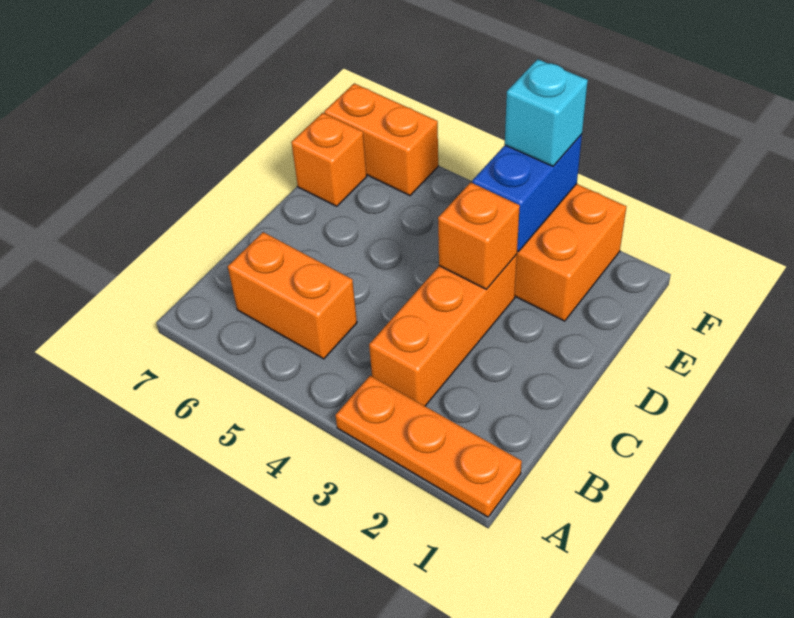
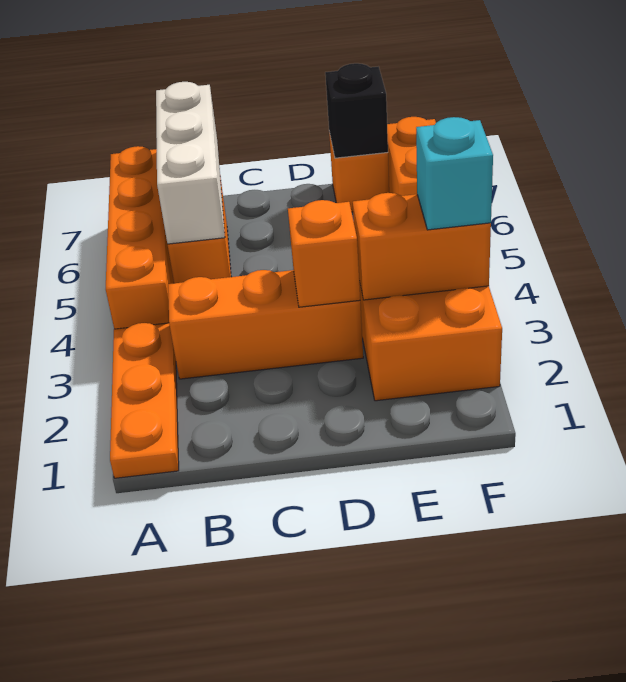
none -> orange brick A4:A7 level 1
none -> white brick B5:B7 level 2
blue brick E3:F3 level 2 -> orange brick E3:F3 level 2
none -> black brick E7 level 2

